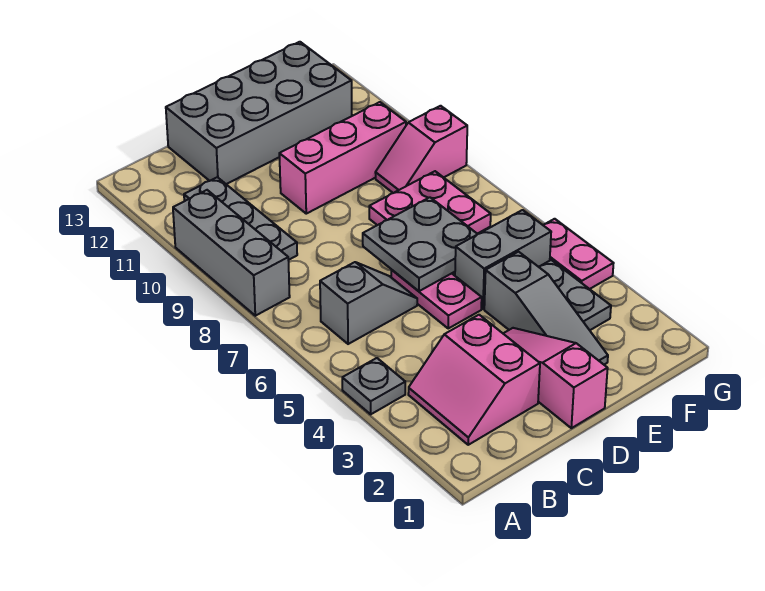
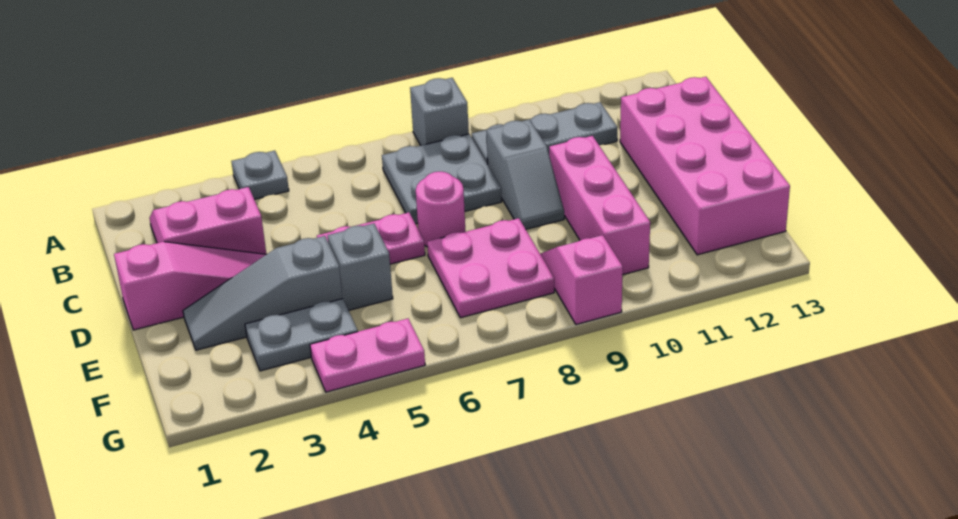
grey brick A8:A10 level 1 -> grey brick A8 level 1
grey slope B6:C6 level 1 top B -> grey slope C9:D9 level 1 top C
grey brick C12:F13 level 1 -> pink brick C12:F13 level 1
grey plate D6:E7 level 2 -> grey plate B7:C8 level 1
none -> pink round brick D7 level 1
grey brick E5:F5 level 1 -> grey brick E5 level 1

